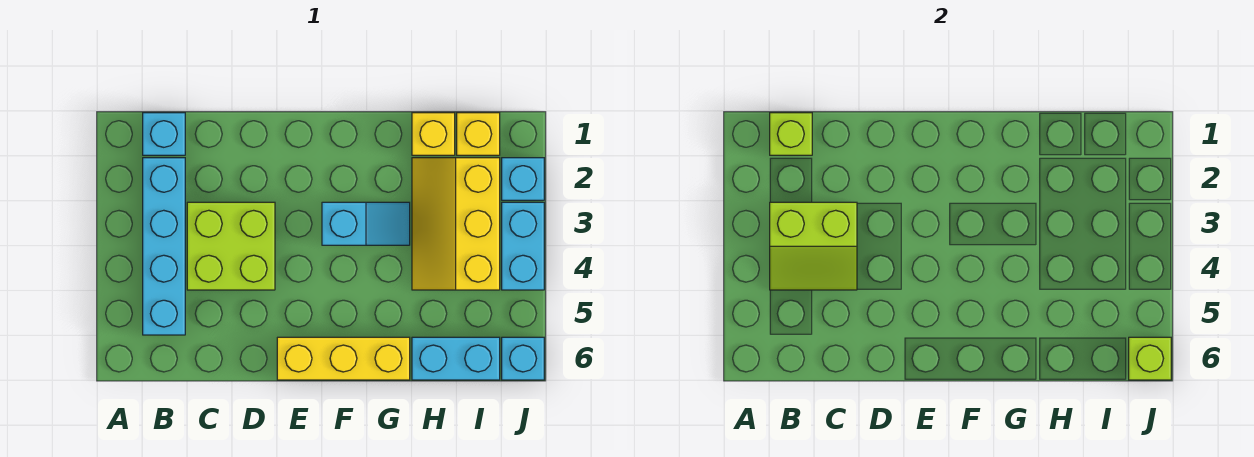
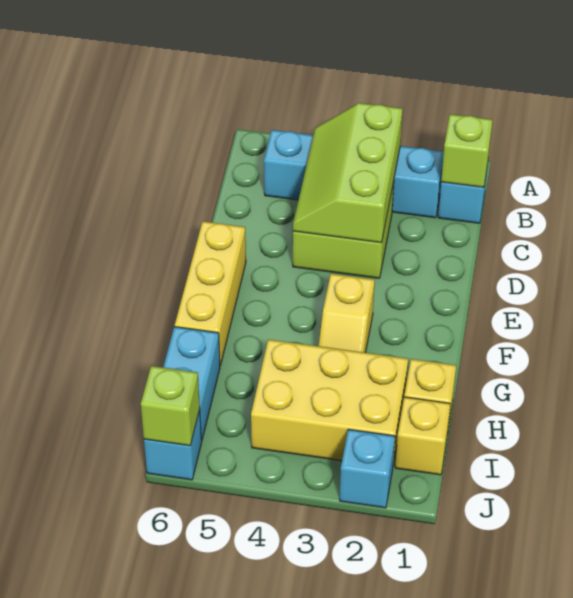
lime slope B3:C4 level 2 top 3 -> lime slope B3:D4 level 2 top 3
cyan slope F3:G3 level 1 top F -> yellow slope F3:G3 level 1 top F
yellow slope H2:I4 level 1 top I -> yellow brick H2:I4 level 1
cyan brick J3:J4 level 1 -> none

